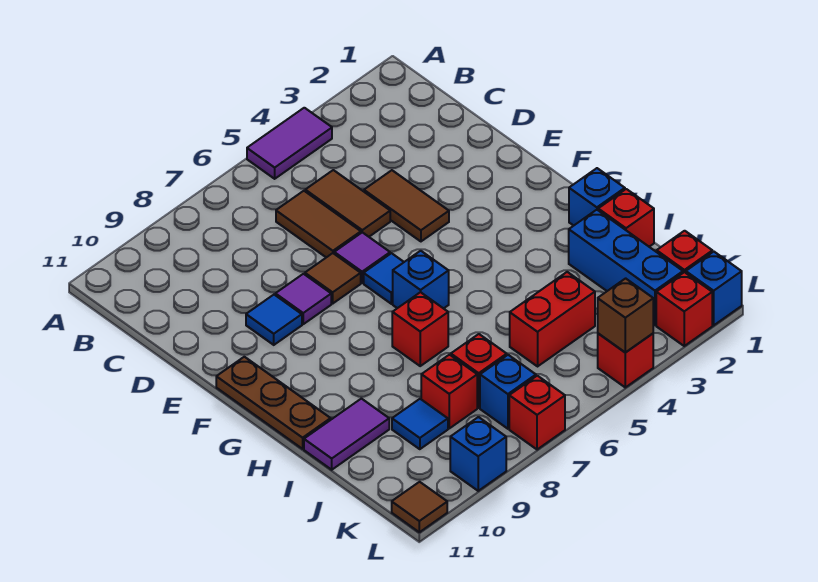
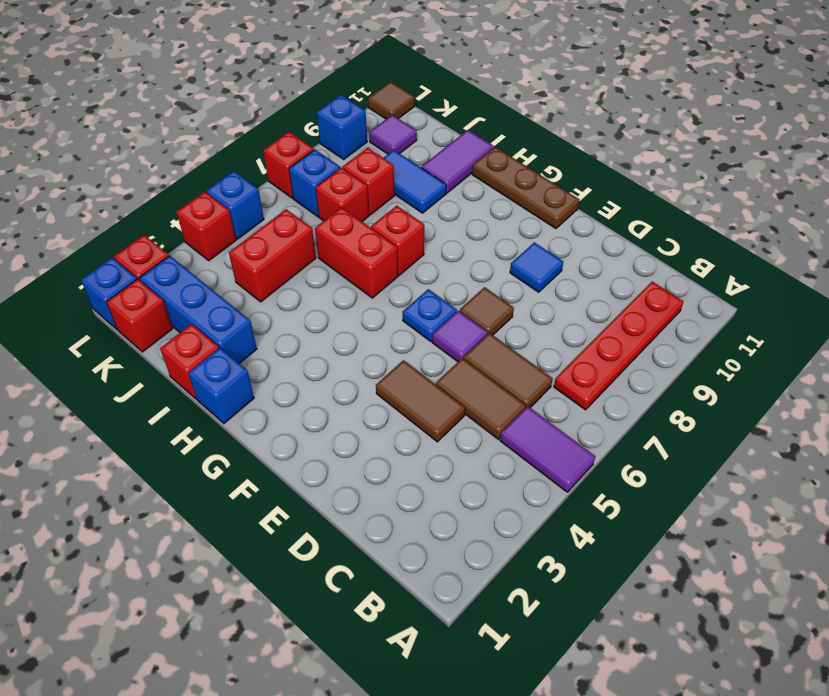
purple tile A4:A5 level 1 -> purple tile A5:B5 level 1
none -> red plate B7:B10 level 1
purple tile E8 level 1 -> purple tile K10 level 1
blue tile F6 level 1 -> blue plate F6 level 1
blue brick G6 level 1 -> blue brick L5 level 1
none -> red brick H6:I6 level 1
blue tile J9 level 1 -> blue tile I9:J9 level 1
brown brick L4 level 2 -> none

